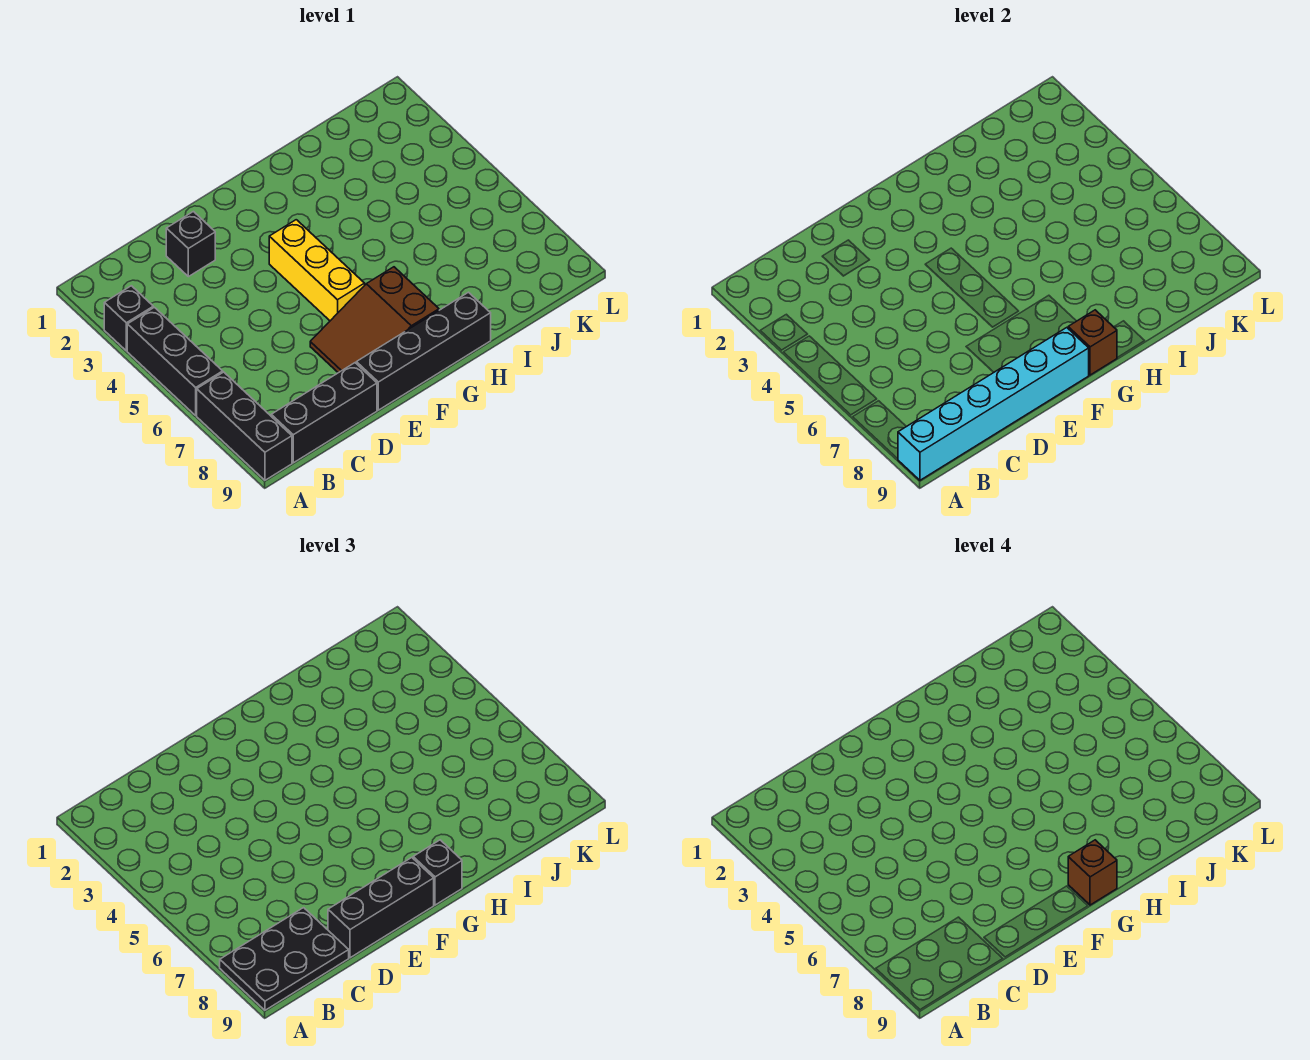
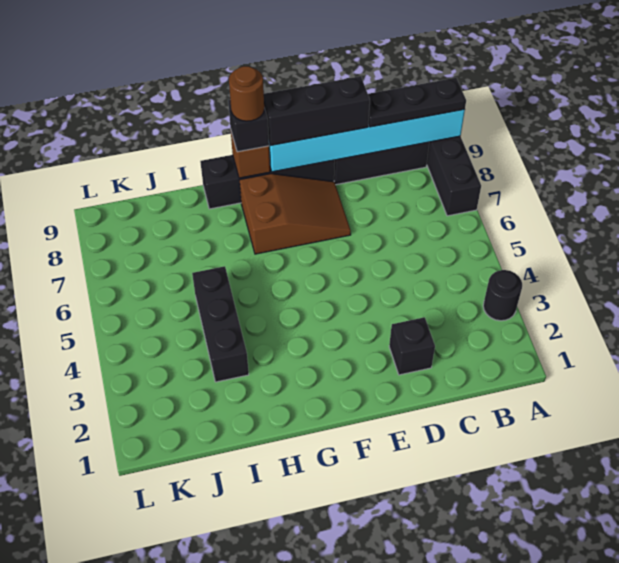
black brick A3 level 1 -> black round brick A3 level 1
black brick A4:A6 level 1 -> black brick I3:I5 level 1
black plate A8:C9 level 3 -> black plate A9:C9 level 3
yellow brick F4:F6 level 1 -> none
brown brick G9 level 4 -> brown round brick G9 level 4

